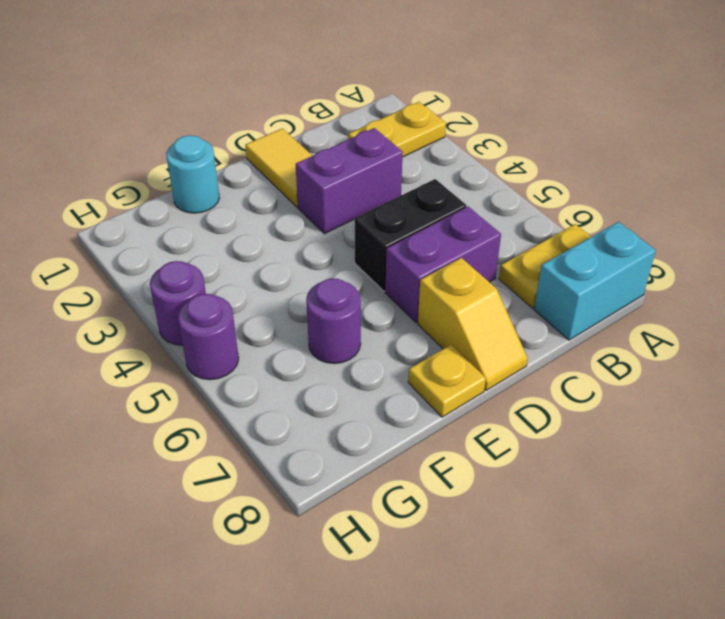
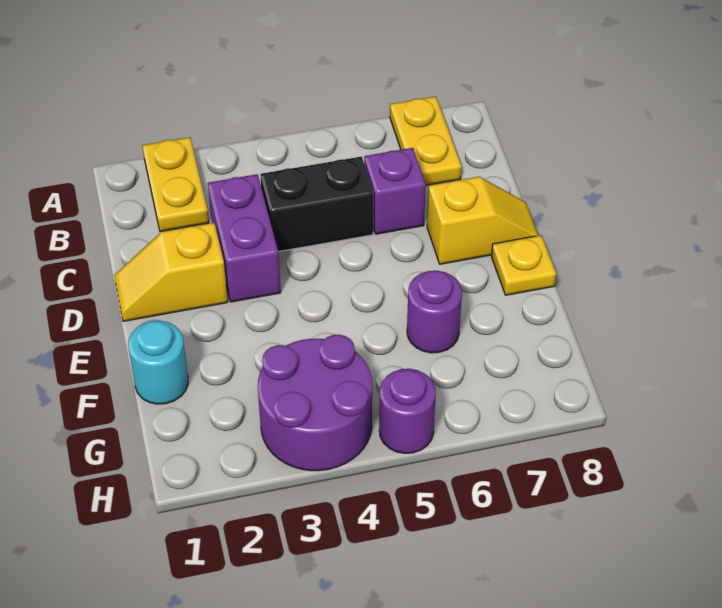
cyan brick A8:B8 level 1 -> none
black brick C5:D5 level 1 -> black brick C4:C5 level 1
purple brick C6:D6 level 1 -> purple brick C6 level 1
yellow tile D1:D2 level 1 -> yellow slope D1:D2 level 1 top 2
purple round brick H4 level 1 -> purple round brick G3:H4 level 1

